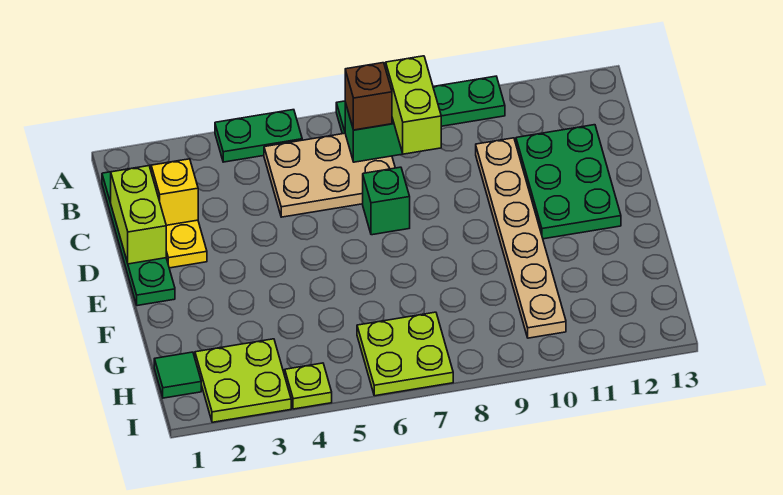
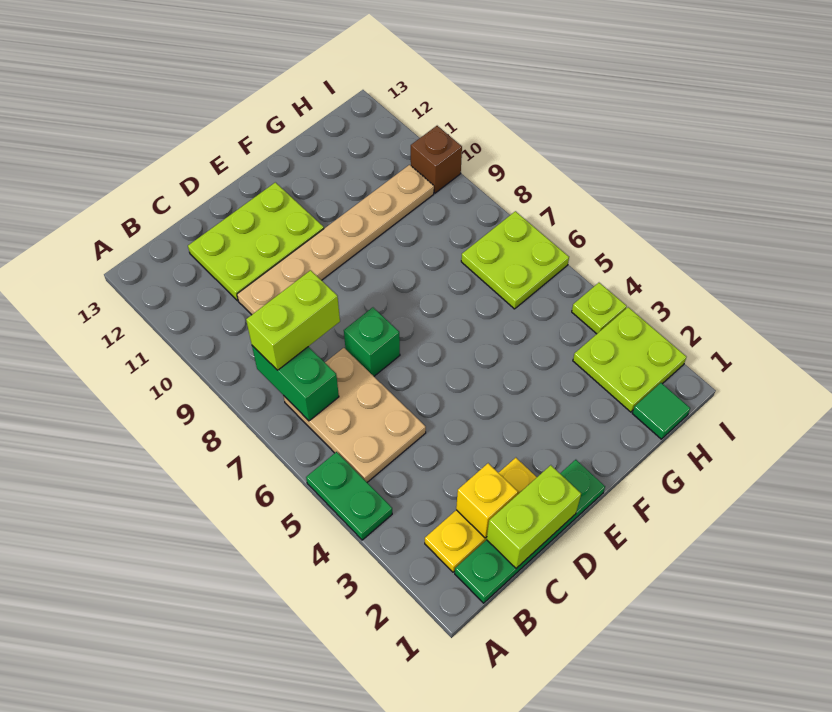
green plate A7:A10 level 1 -> none
brown brick B7 level 3 -> brown brick I10 level 1
green plate C11:E12 level 1 -> lime plate C11:E12 level 1

